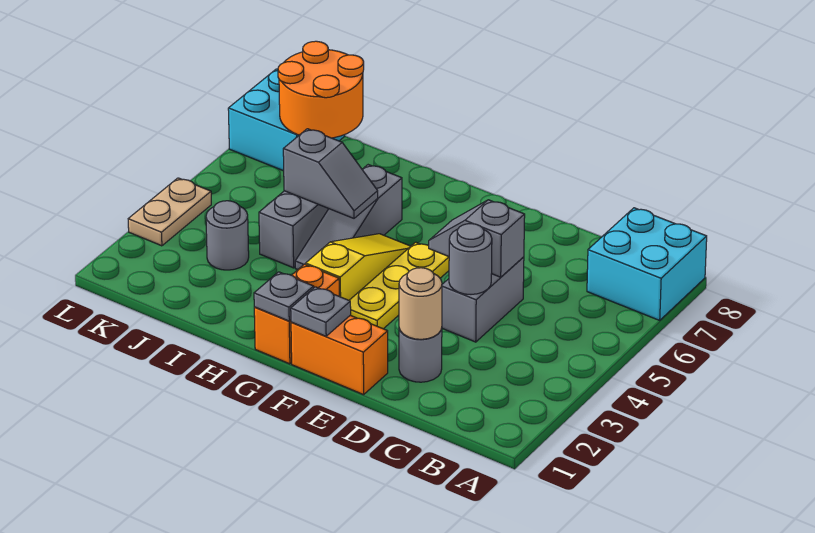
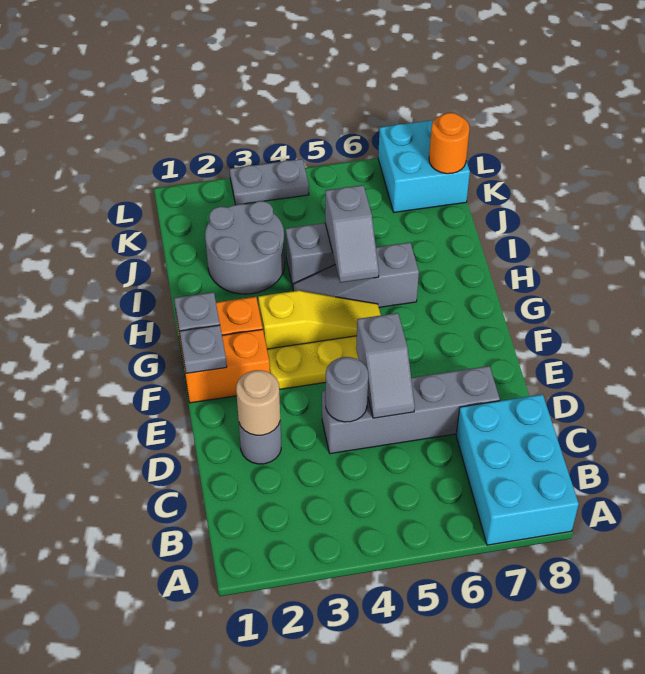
cyan brick A7:B8 level 1 -> cyan brick A7:C8 level 1
grey brick D4:D5 level 1 -> grey brick D4:D7 level 1
grey slope D5:E5 level 2 top D -> grey slope D5:E5 level 2 top E
orange brick E1:F1 level 1 -> orange brick F1:F2 level 1
grey round brick J3 level 1 -> grey round brick I2:J3 level 1
orange round brick J7:K8 level 2 -> orange round brick K8 level 2
tan plate L3:L4 level 1 -> grey plate L3:L4 level 1

